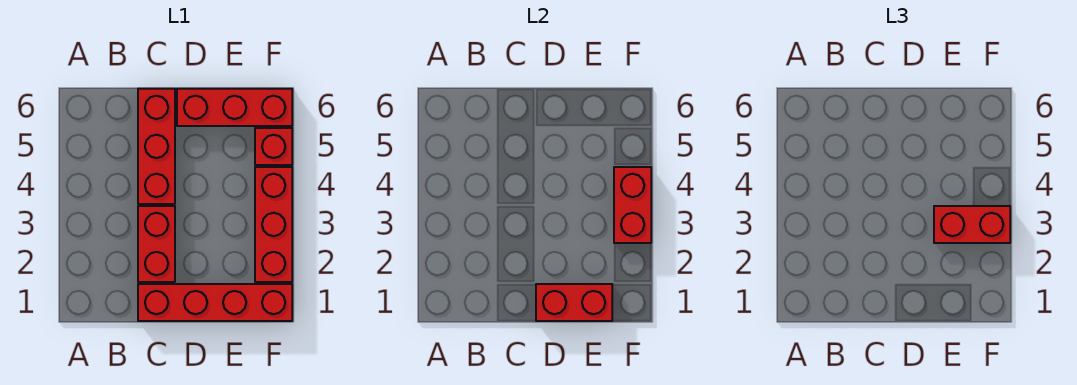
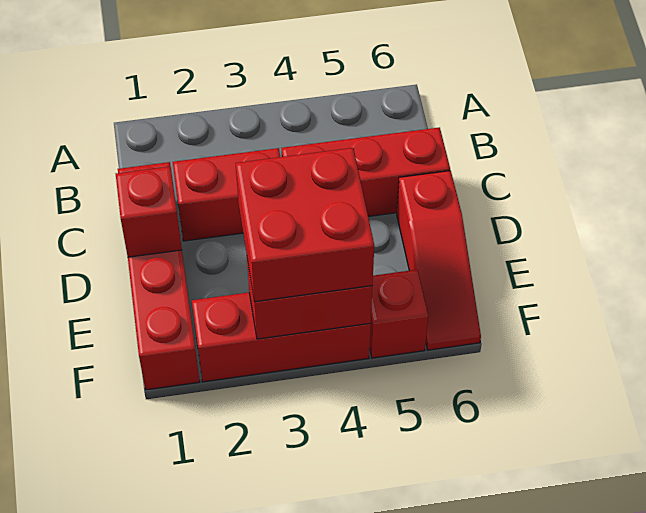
red brick D1:E1 level 2 -> red brick D1 level 2
red brick D6:F6 level 1 -> red slope D6:F6 level 1 top D
red brick E3:F3 level 3 -> red brick E3:F4 level 3

